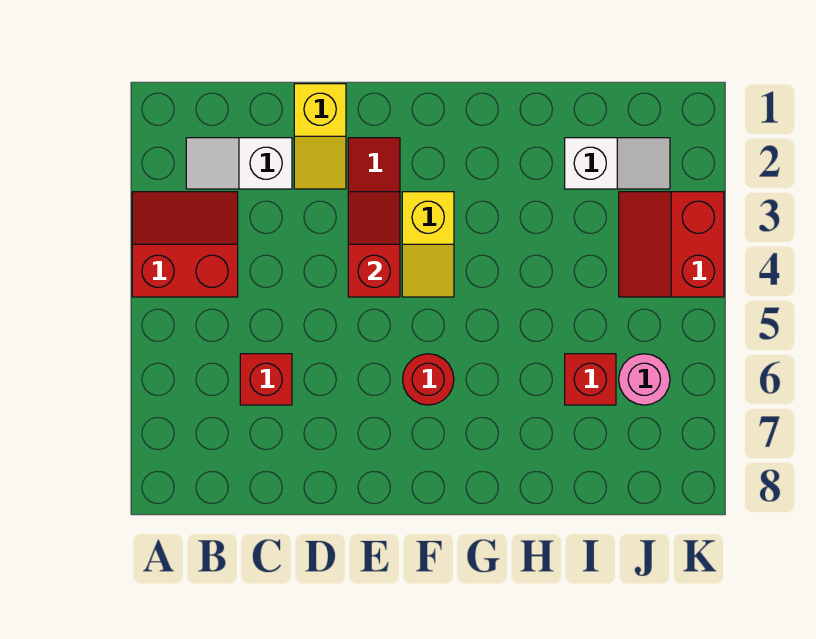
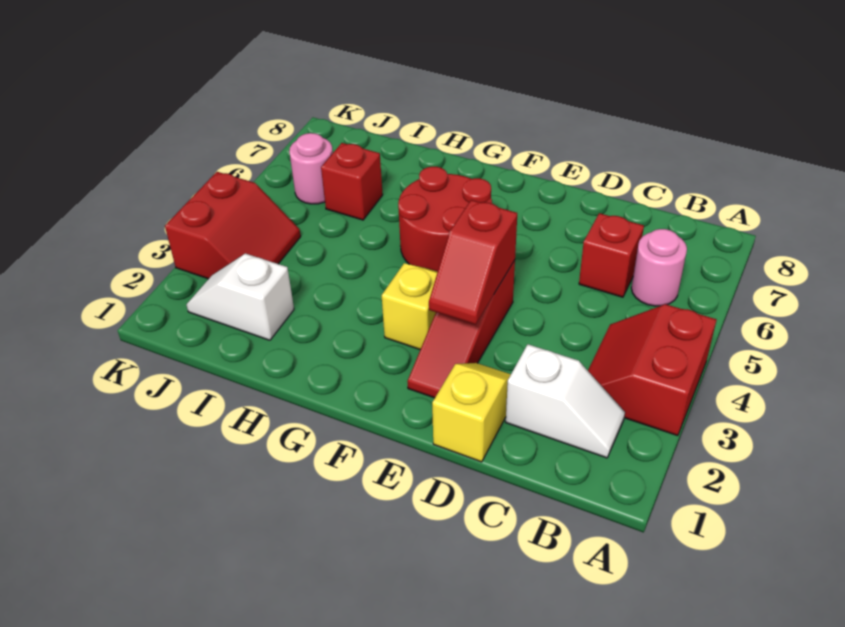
red slope A3:B4 level 1 top 4 -> red slope A3:B4 level 1 top A
none -> pink round brick B6 level 1
red round brick F6 level 1 -> red round brick F5:G6 level 1

